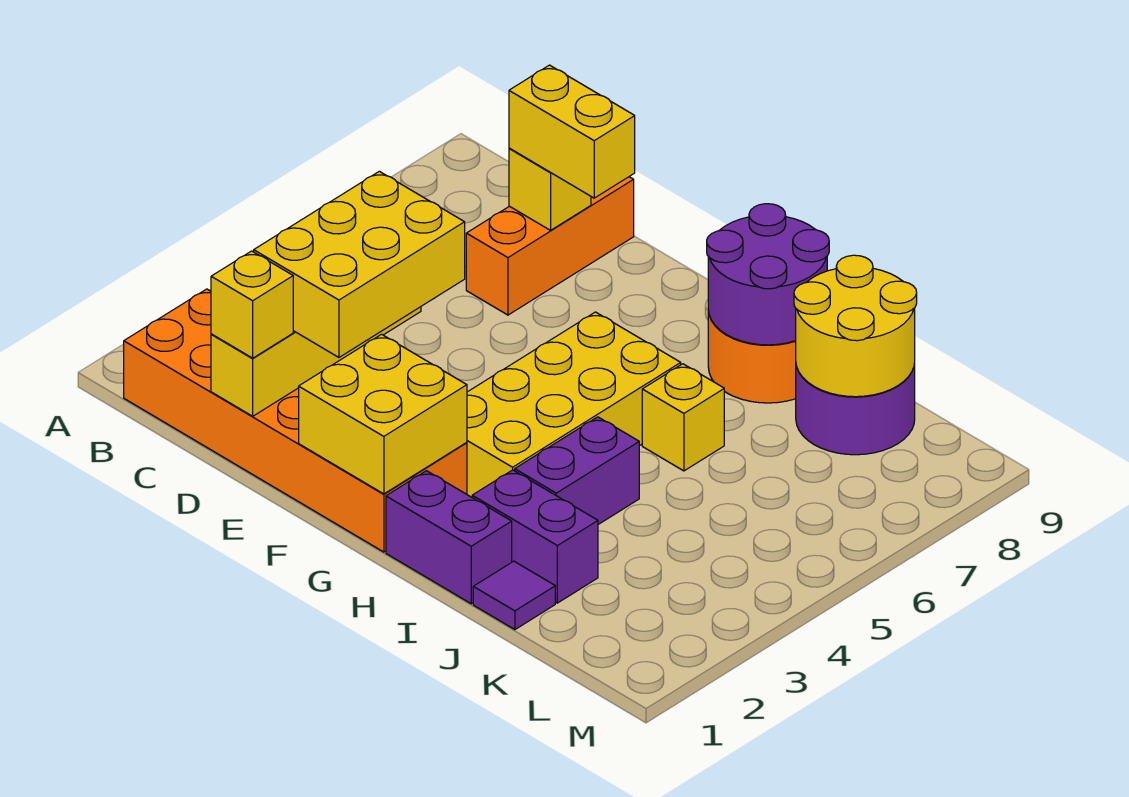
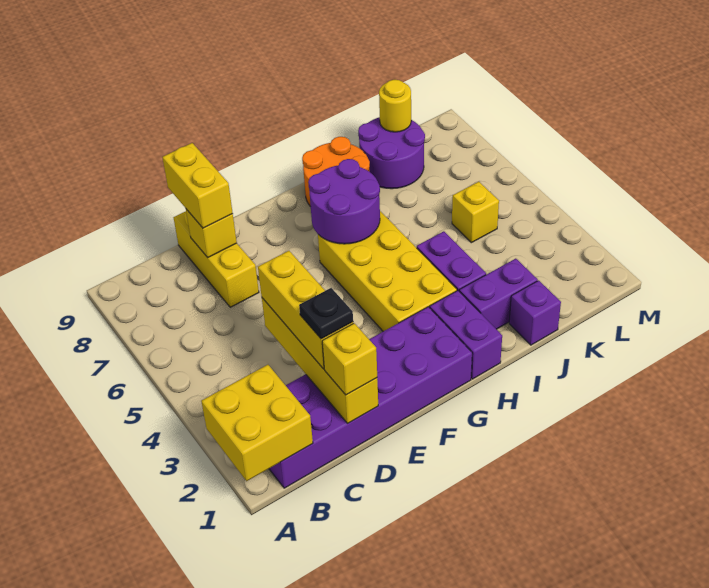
orange brick B1:G2 level 1 -> purple brick B1:G2 level 1
yellow brick D2:E4 level 3 -> yellow brick D2:D4 level 3
none -> black plate D2 level 4
orange brick D7:D9 level 1 -> yellow brick D7:D9 level 1
yellow brick D8:E8 level 3 -> yellow brick D8:D9 level 3
yellow brick F1:G2 level 2 -> yellow brick A1:B2 level 2
purple brick H1:I1 level 1 -> purple brick H1:H2 level 1
purple round brick H8:I9 level 2 -> purple round brick G6:H7 level 2
yellow brick I6 level 1 -> yellow brick K5 level 1
purple tile J1 level 1 -> purple brick J1 level 1
yellow round brick J8:K9 level 2 -> yellow round brick K9 level 2

